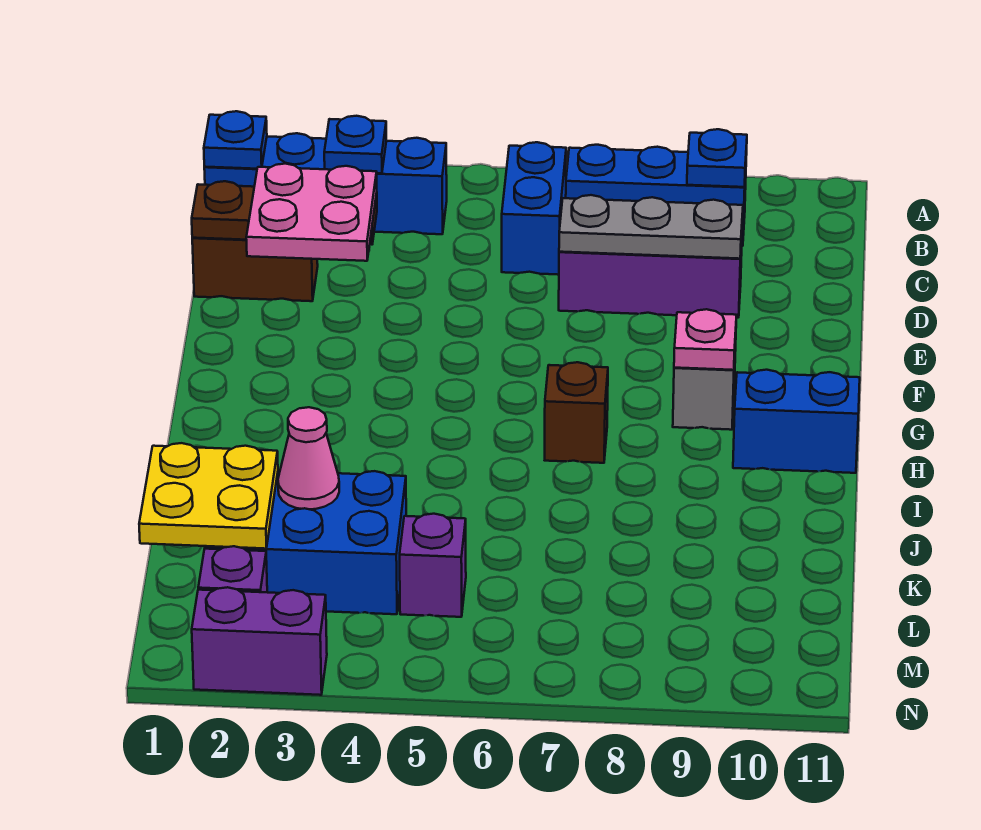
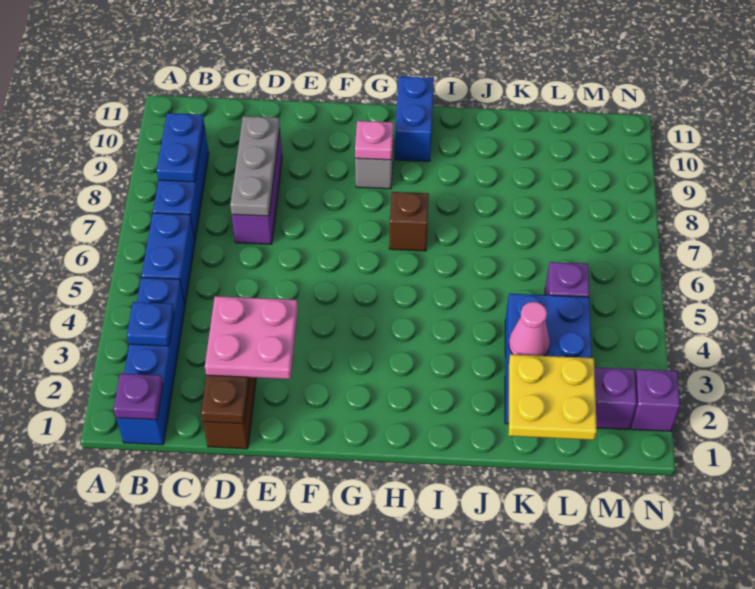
blue plate B1 level 2 -> purple plate B1 level 2
blue brick B6:C6 level 1 -> blue brick B5:B6 level 1
blue plate B9 level 2 -> blue plate B8:B9 level 2
purple brick N2:N3 level 1 -> purple brick N2 level 1

